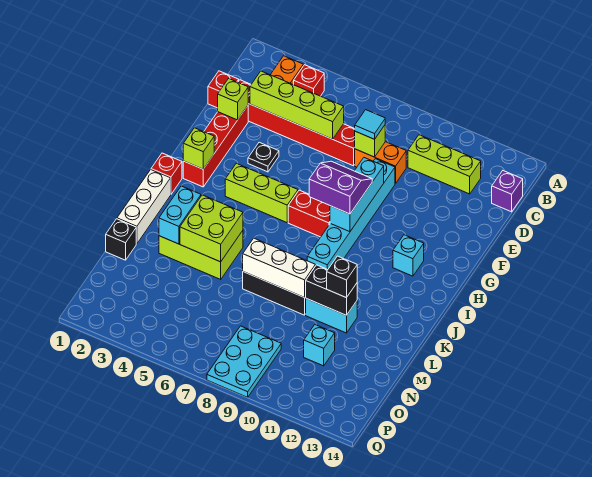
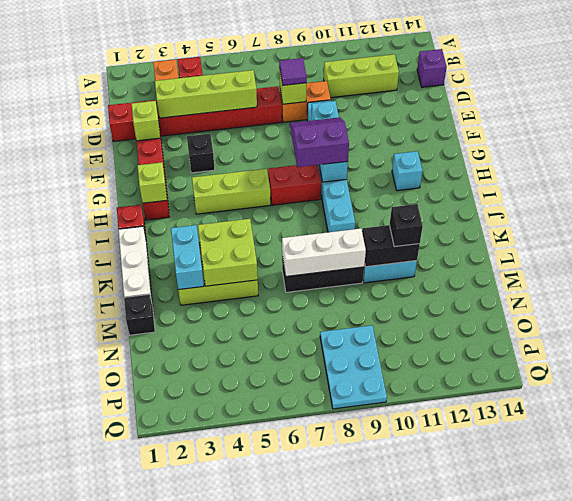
cyan tile D8 level 3 -> purple tile D8 level 3
black plate F4 level 1 -> black brick F4 level 1
cyan brick N11 level 1 -> none

